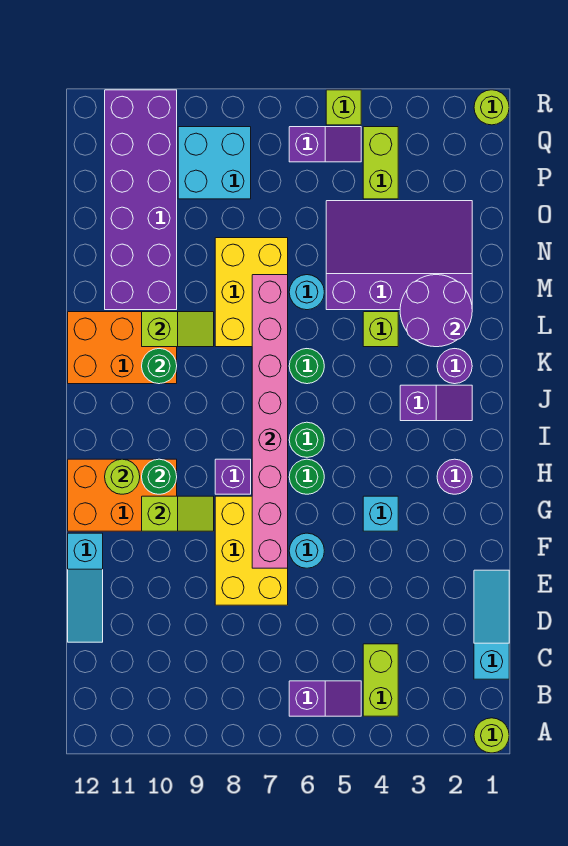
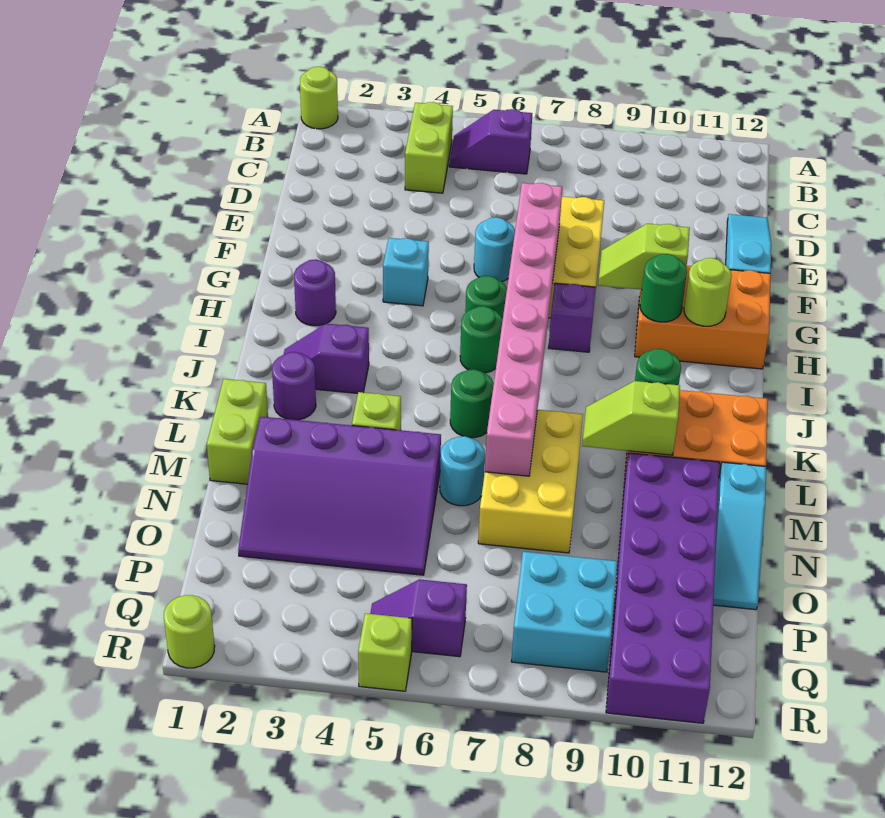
cyan slope C1:E1 level 1 top C -> cyan slope M12:O12 level 1 top M
purple round brick L2:M3 level 2 -> none
lime brick P4:Q4 level 1 -> lime brick L1:M1 level 1

